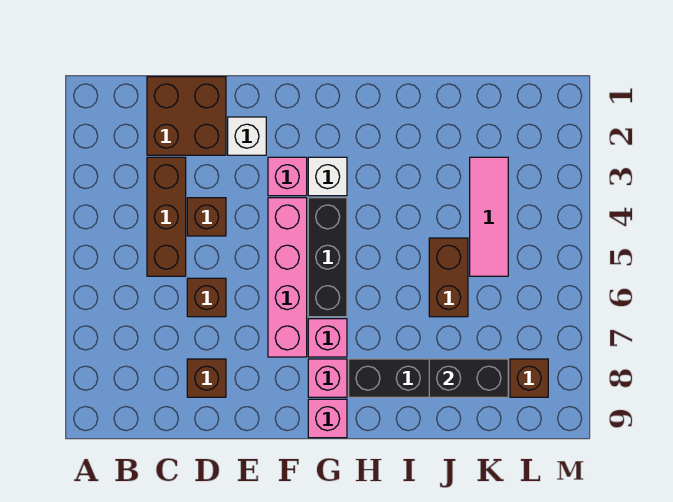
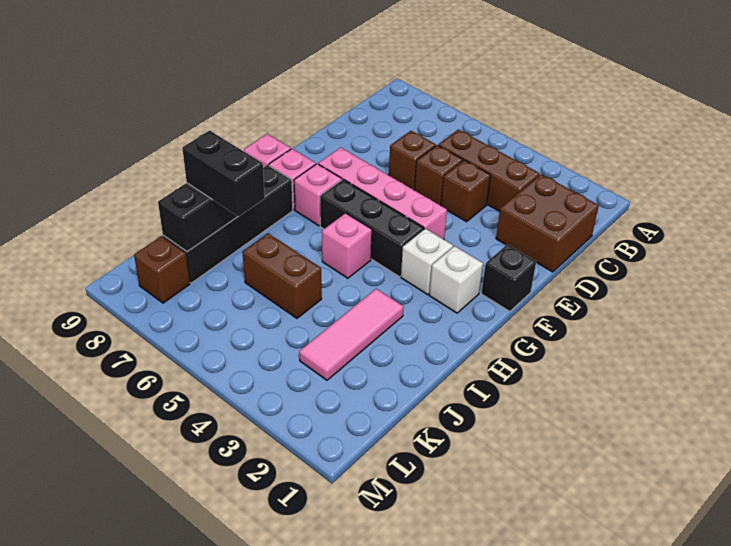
brown brick D8 level 1 -> brown brick D5 level 1
white brick E2 level 1 -> white brick G2 level 1
none -> black brick F1 level 1
pink brick F3 level 1 -> pink brick H5 level 1
none -> black brick J7:J8 level 3
pink tile K3:K5 level 1 -> pink tile I3:K3 level 1

